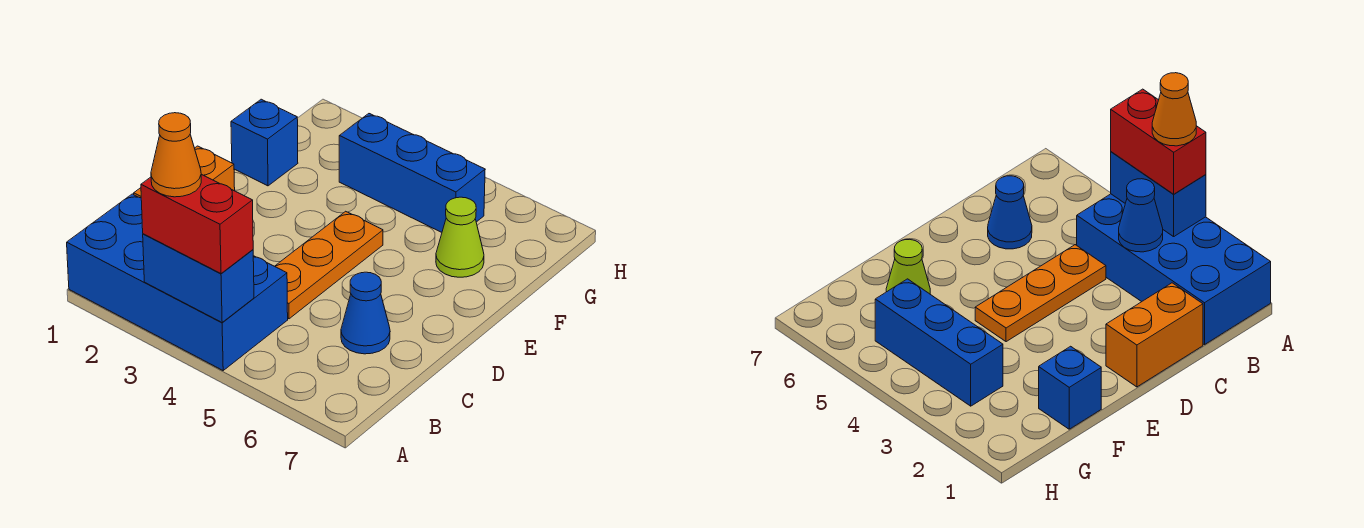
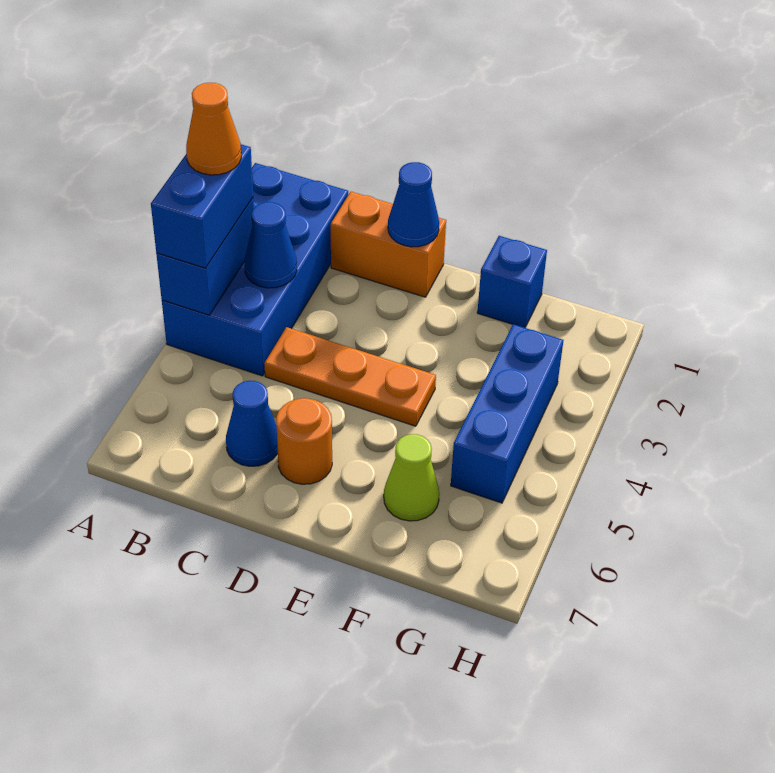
red brick A3:A4 level 3 -> blue brick A3:A4 level 3
none -> blue cone D1 level 2
none -> orange round brick D6 level 1

